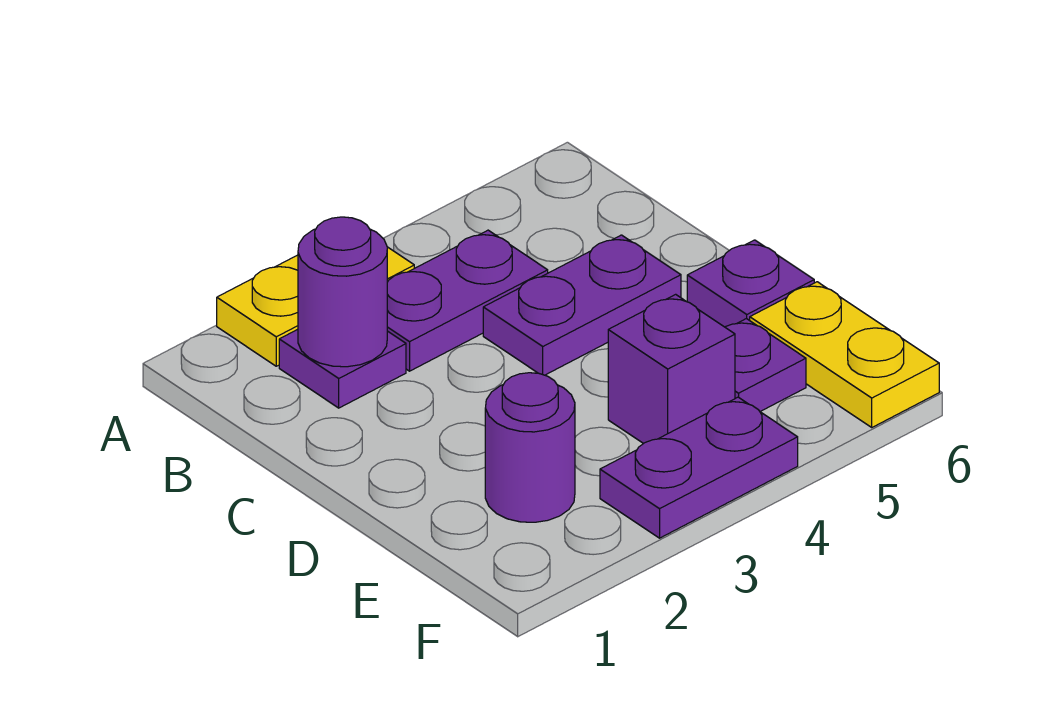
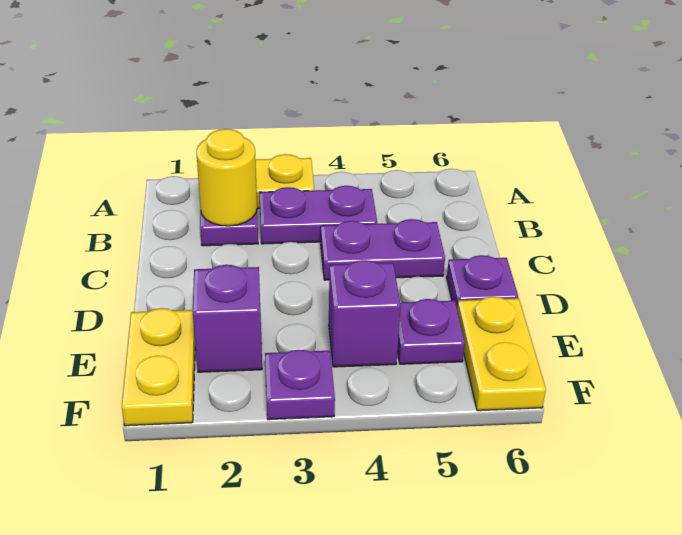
purple round brick B2 level 2 -> yellow round brick B2 level 2
none -> yellow plate E1:F1 level 1
purple round brick E2 level 1 -> purple brick E2 level 1
purple plate F3:F4 level 1 -> purple plate F3 level 1

